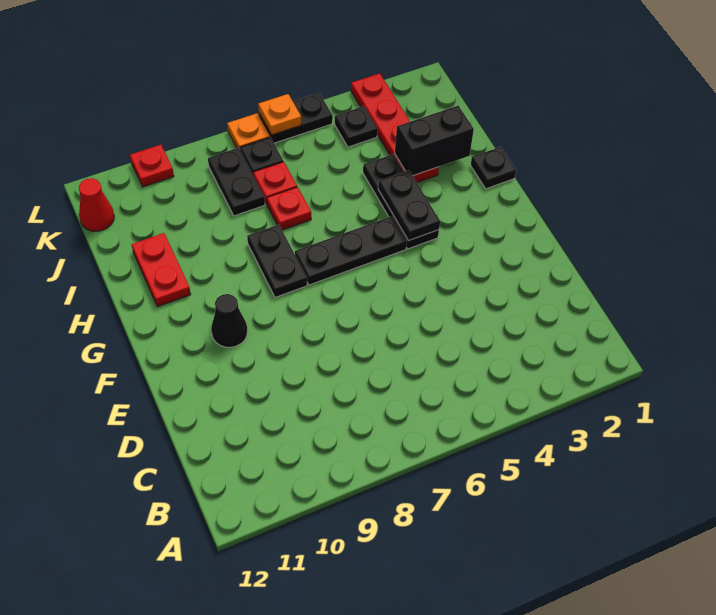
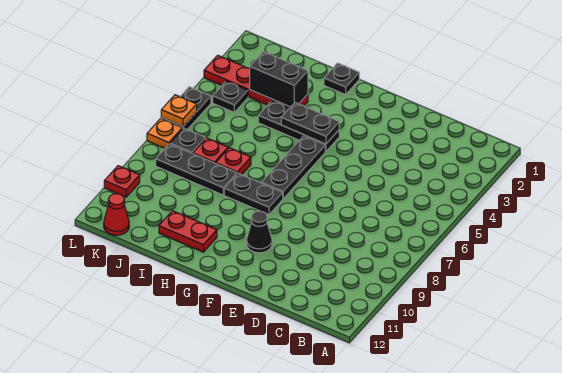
black brick I2:I3 level 2 -> black brick I3:J3 level 2
black plate J8:K8 level 1 -> black plate I8:K8 level 1

